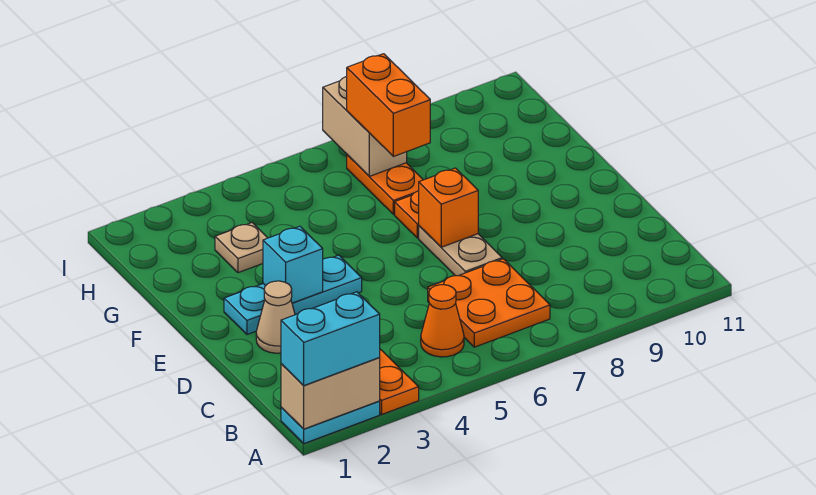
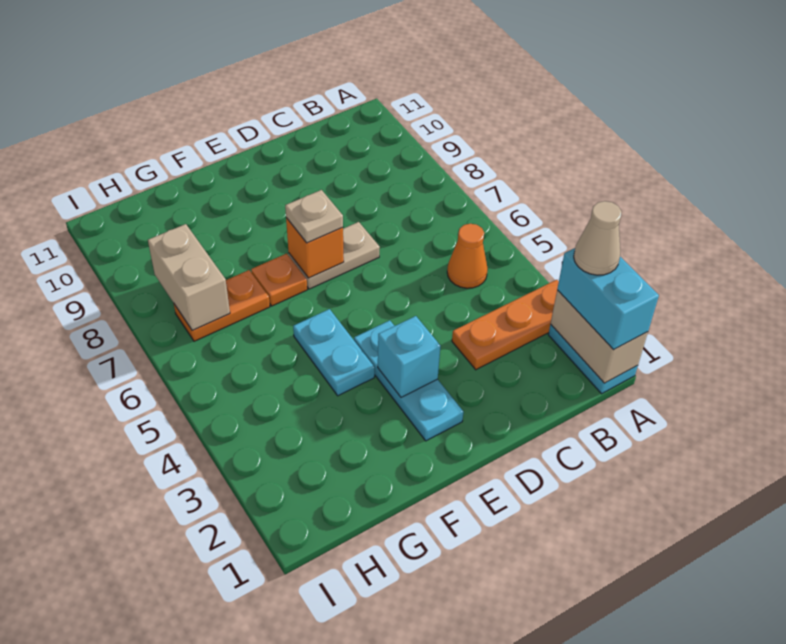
orange plate B6:C7 level 1 -> none
tan cone D2 level 1 -> tan cone A2 level 4
none -> cyan plate F4:F5 level 1
tan plate G3 level 1 -> tan plate E7 level 3
orange brick G7:H7 level 3 -> none
tan brick H7:I7 level 2 -> tan brick H7:H8 level 2

